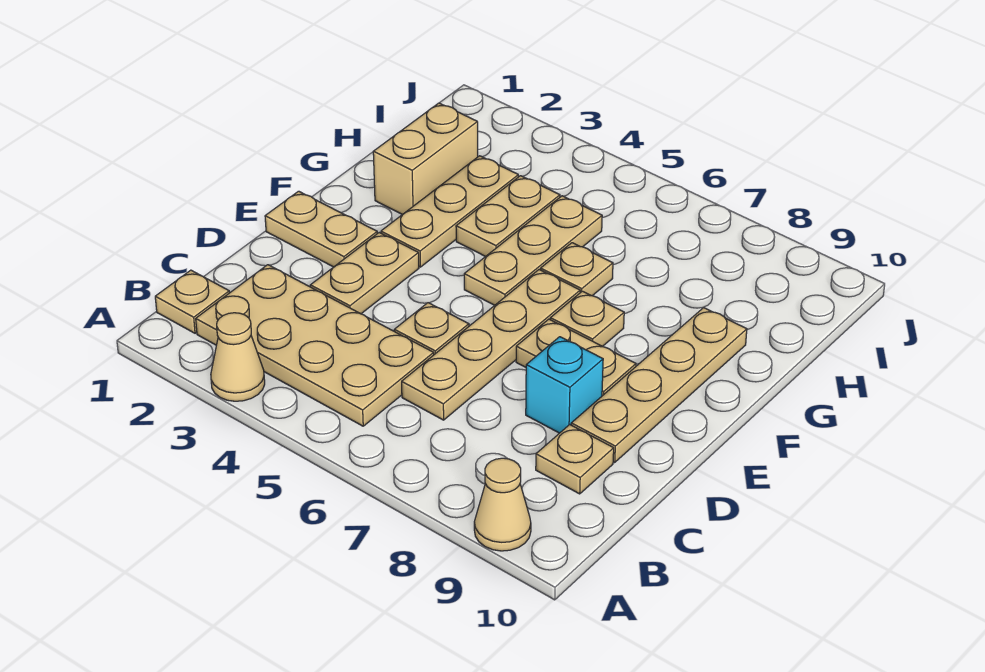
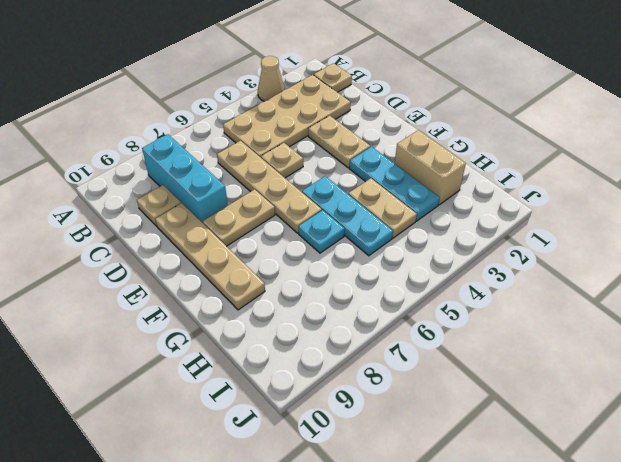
tan cone A9 level 1 -> none
cyan brick D8 level 1 -> cyan brick B8:D8 level 1
tan plate E1:E2 level 1 -> none
tan plate F3:H3 level 1 -> cyan plate F3:H3 level 1
tan plate F5:H5 level 1 -> cyan plate F5:H5 level 1
tan plate F7 level 1 -> none
tan plate G6 level 1 -> cyan plate G6 level 1

